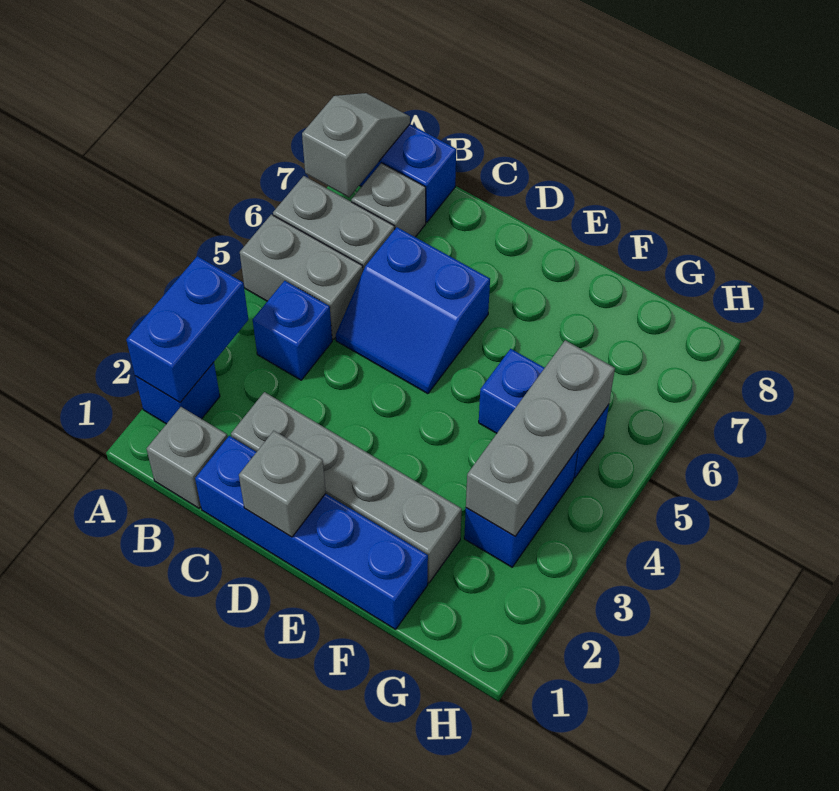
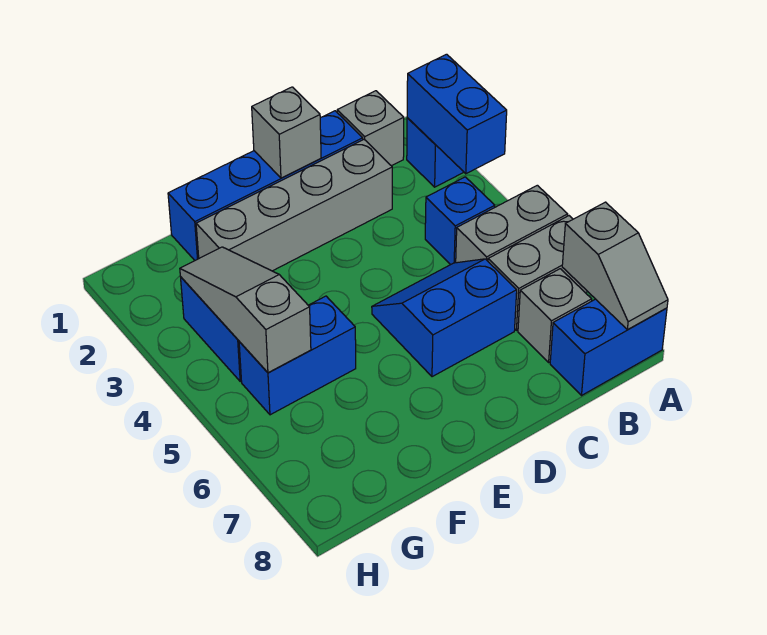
grey brick G3:G5 level 2 -> grey slope G3:G5 level 2 top 5

